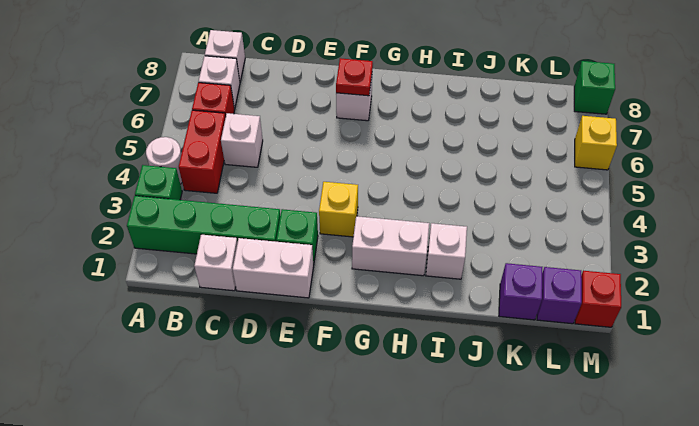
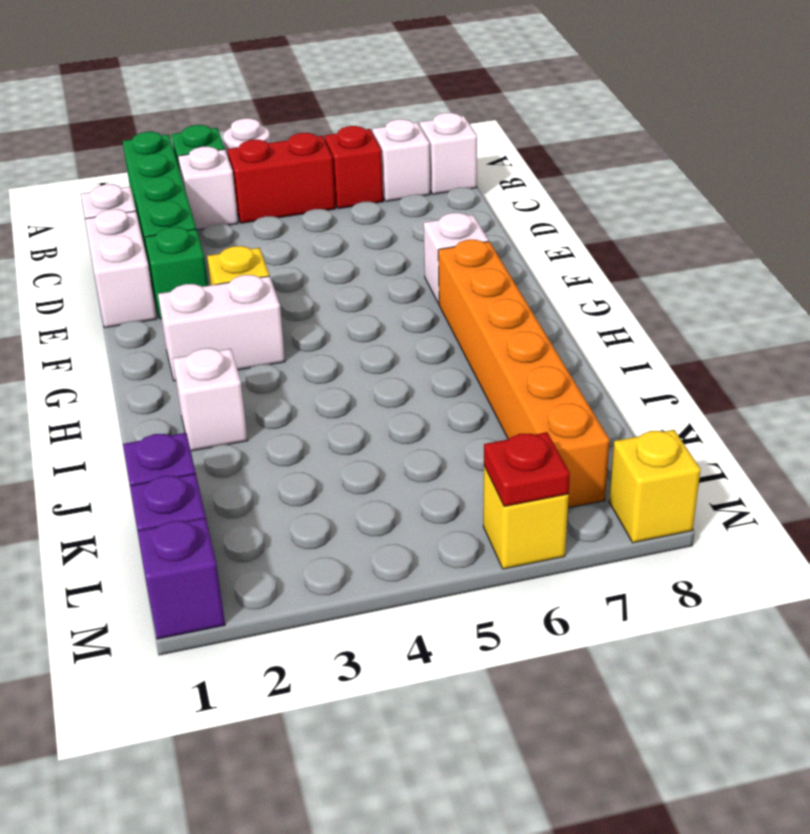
white brick C5 level 1 -> white brick B3 level 1
red plate F7 level 2 -> red plate M6 level 2
white brick G2:H2 level 1 -> white brick G2:G3 level 1
none -> orange brick G7:L7 level 1
red brick M1 level 1 -> purple brick M1 level 1
green brick M8 level 1 -> yellow brick M8 level 1

